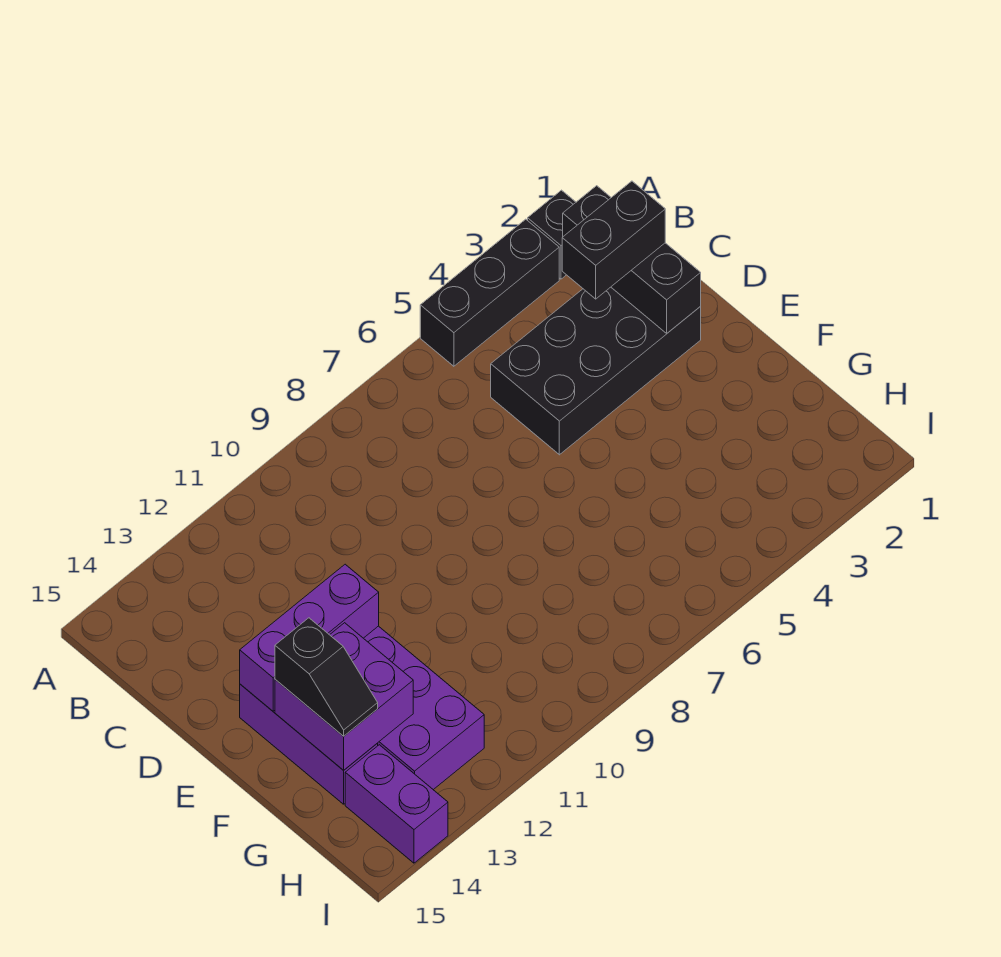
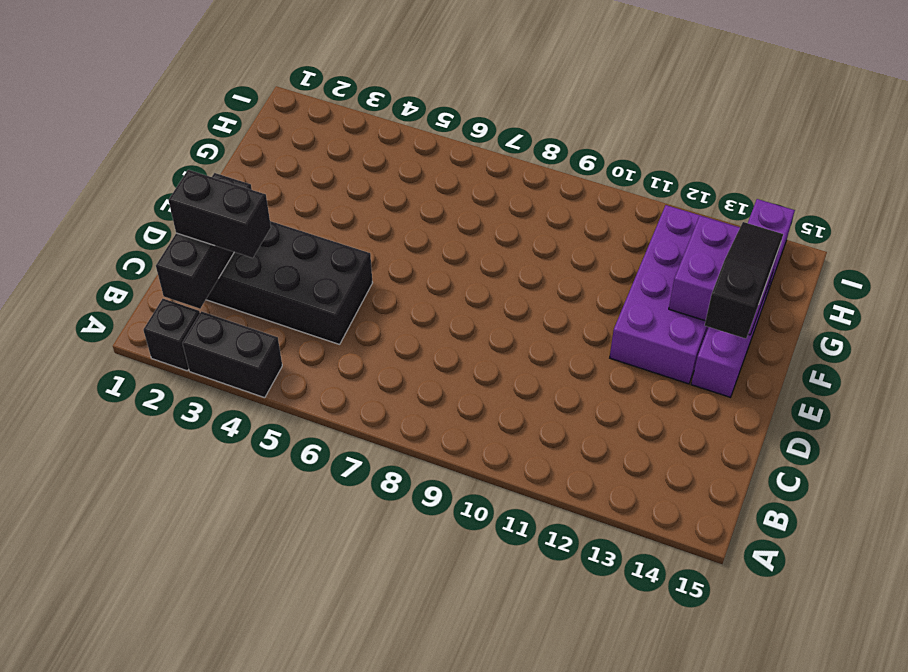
black brick A3:A5 level 1 -> black brick A3:A4 level 1
purple brick E12:E14 level 2 -> none
black slope F14:G14 level 3 top F -> black slope E14:G14 level 3 top E

